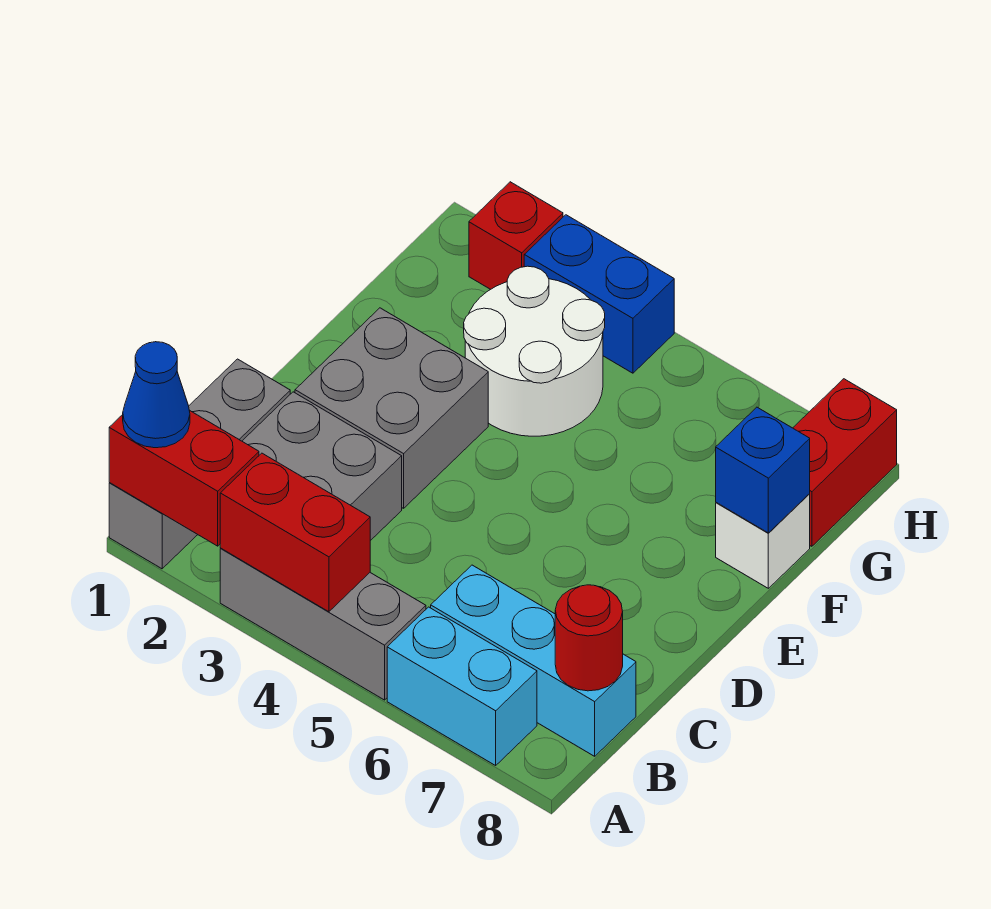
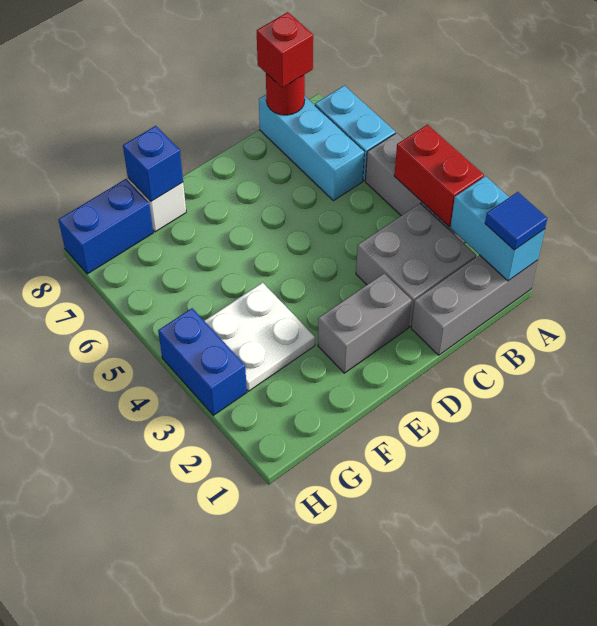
red brick A1:A2 level 2 -> cyan brick A1:A2 level 2
blue cone A1 level 3 -> blue tile A1 level 3
grey brick D2:E3 level 1 -> grey brick D2:E2 level 1
white round brick F3:G4 level 1 -> white plate F3:G4 level 1
red brick G8:H8 level 1 -> blue brick G8:H8 level 1
red brick H2 level 1 -> red brick B8 level 3

